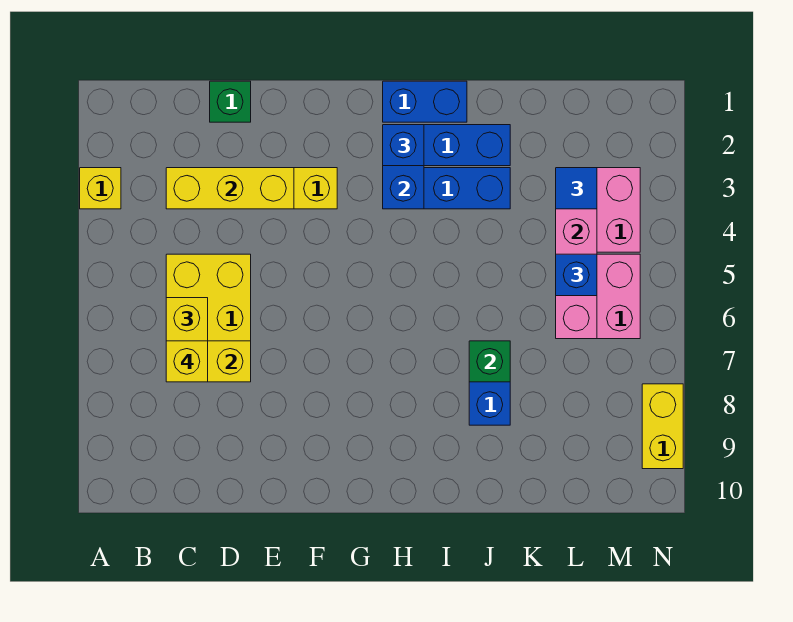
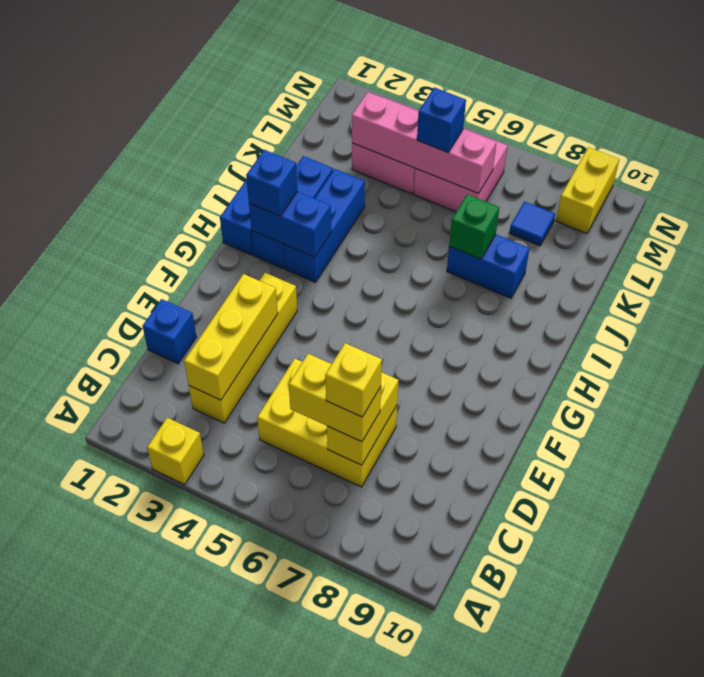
green brick D1 level 1 -> blue brick D1 level 1
blue tile L3 level 3 -> blue tile L8 level 1
yellow brick N8:N9 level 1 -> yellow brick M9:N9 level 1

